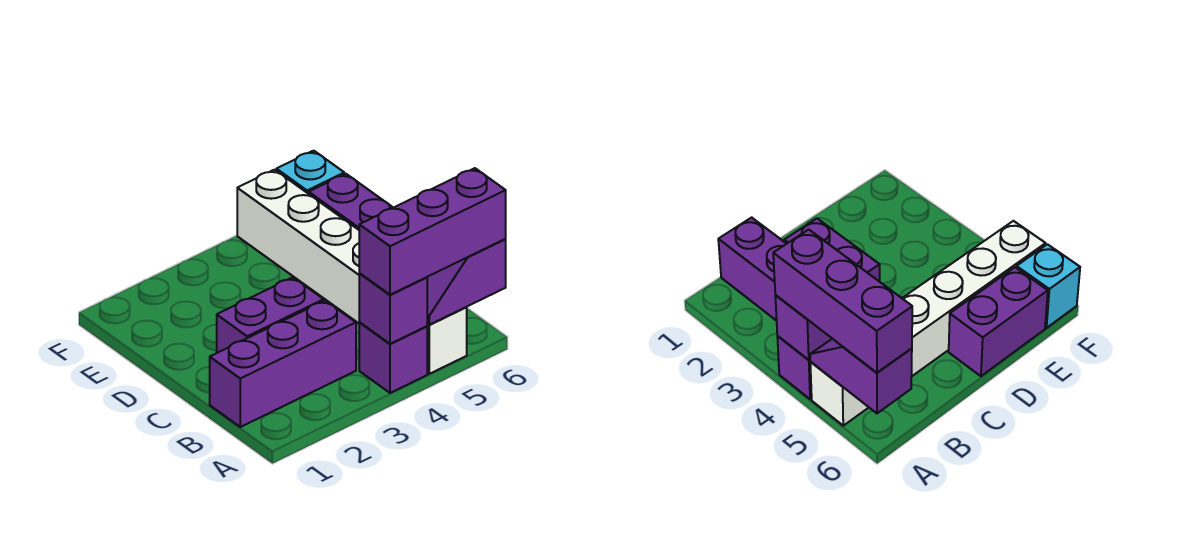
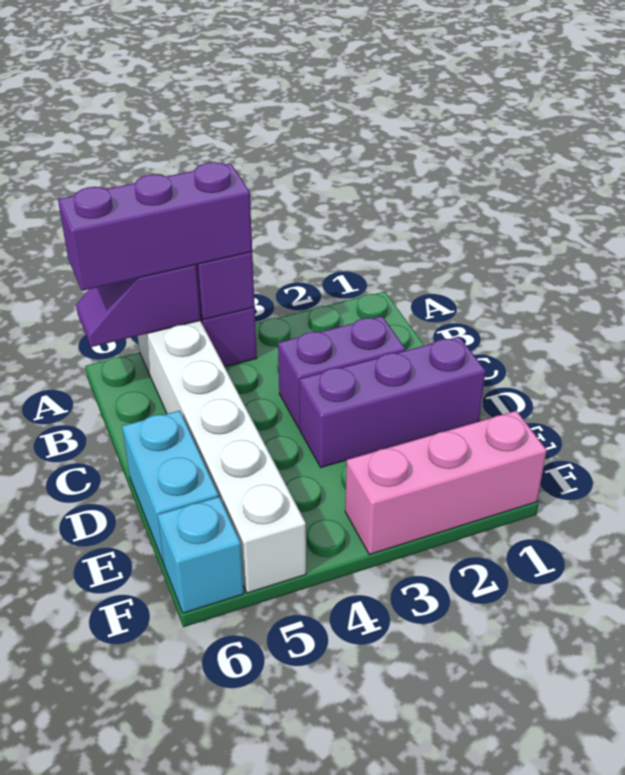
purple slope A5:A6 level 2 top 6 -> purple slope A5:A6 level 2 top 5
purple brick B1:B3 level 1 -> purple brick D1:D3 level 1
purple brick D6:E6 level 1 -> cyan brick D6:E6 level 1
none -> pink brick F1:F3 level 1

